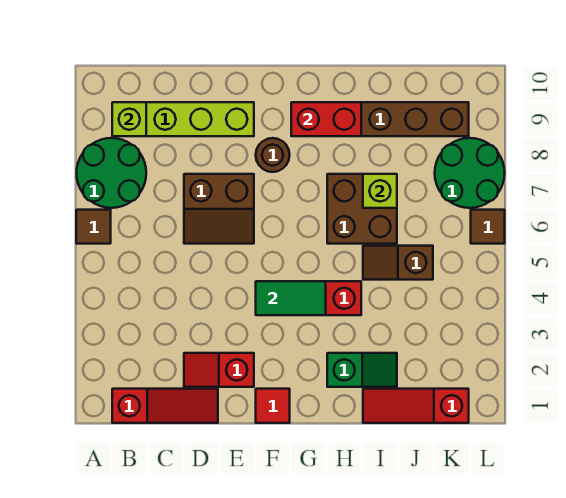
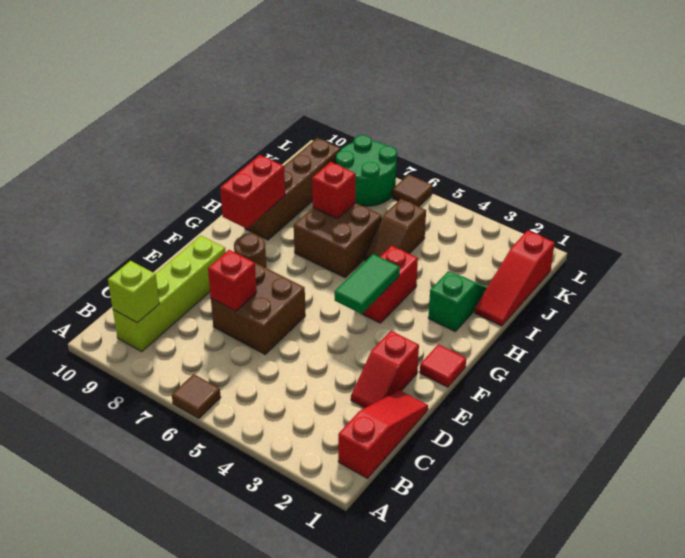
green round brick A7:B8 level 1 -> none
brown slope D6:E7 level 1 top 7 -> brown brick D6:E7 level 1
none -> red brick D7 level 2
lime brick I7 level 2 -> red brick I7 level 2

